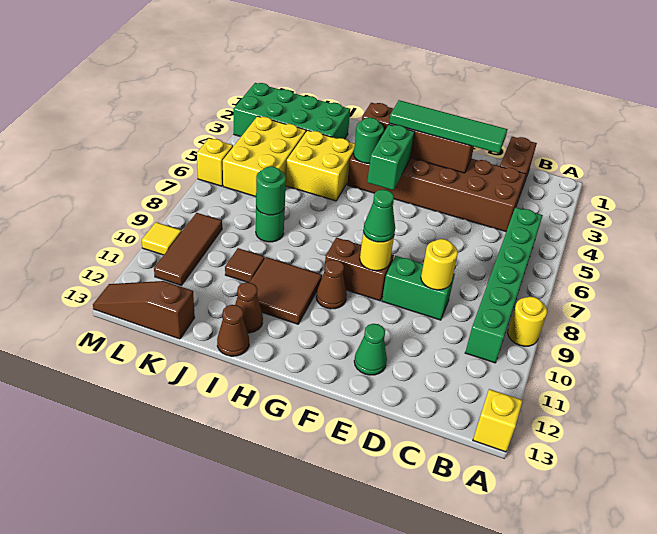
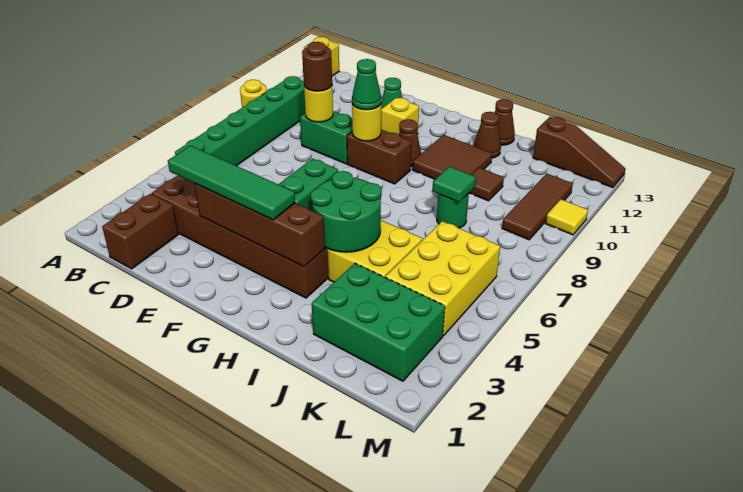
none -> brown round brick D9 level 3
green round brick H4 level 2 -> green round brick H4:I5 level 2
green brick J2:M3 level 1 -> green brick J2:L3 level 1
green round brick J8 level 2 -> green tile J8 level 2
yellow brick M6 level 1 -> yellow brick F11 level 1

